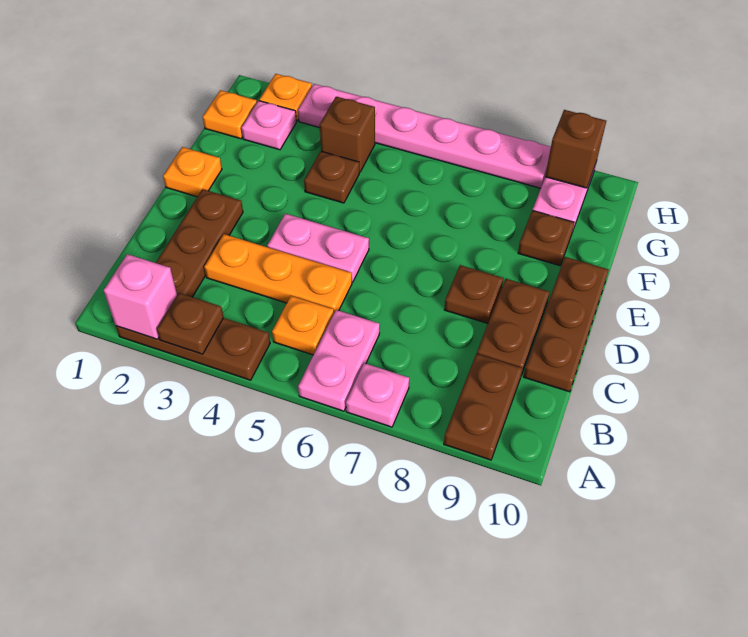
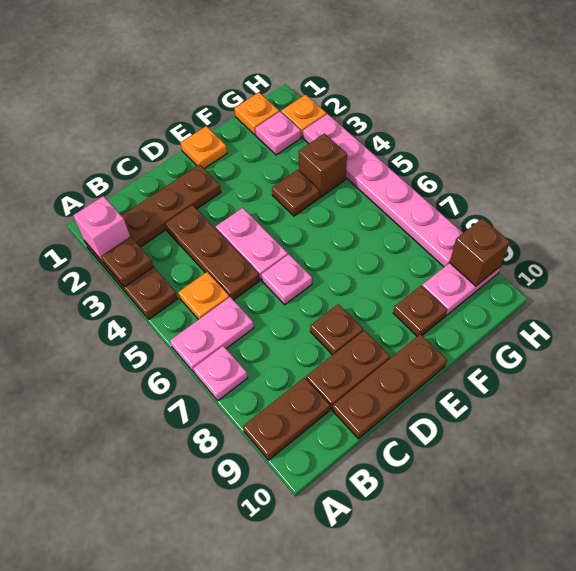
orange plate C3:C5 level 1 -> brown plate C3:C5 level 1
none -> pink plate D6 level 1

